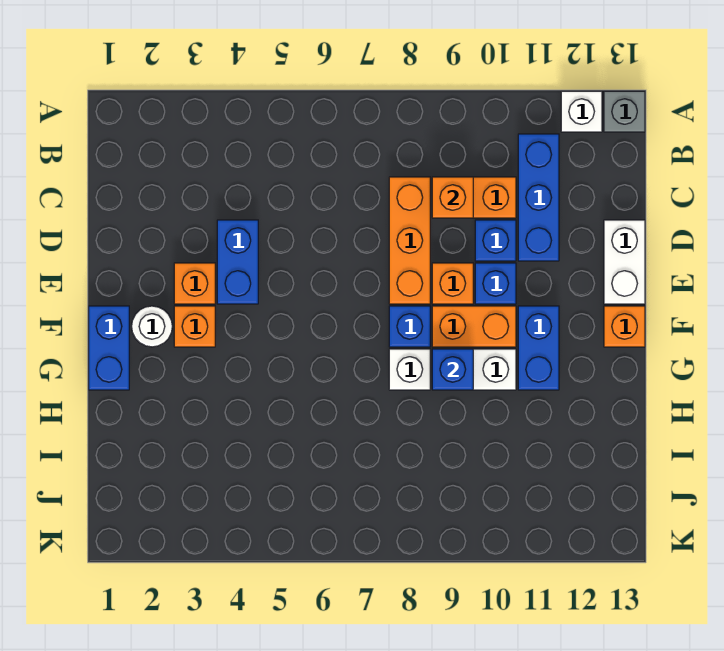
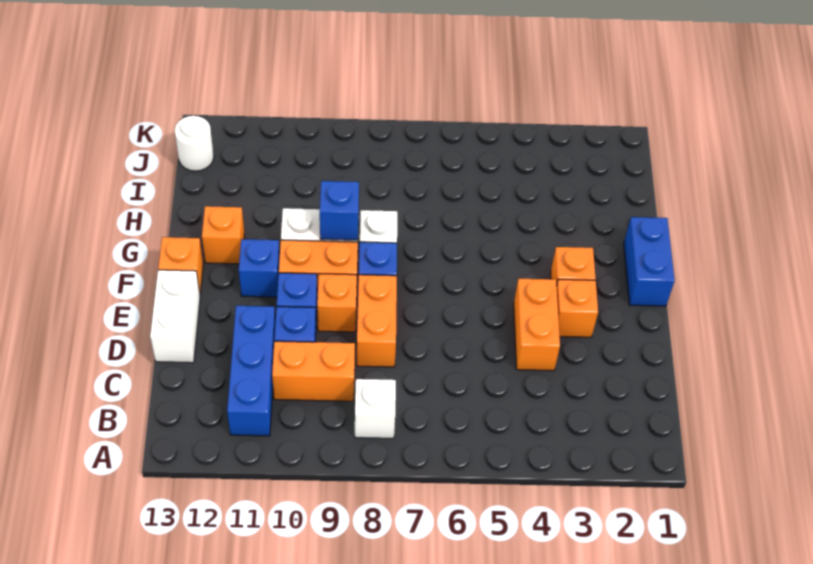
white brick A12 level 1 -> white brick B8 level 1
grey brick A13 level 1 -> none
orange brick C8:E8 level 1 -> orange brick D8:E8 level 1
orange brick C9 level 2 -> orange brick G12 level 1
blue brick D4:E4 level 1 -> orange brick D4:E4 level 1
white round brick F2 level 1 -> white round brick J13 level 1
blue brick F11:G11 level 1 -> blue brick F11 level 1

